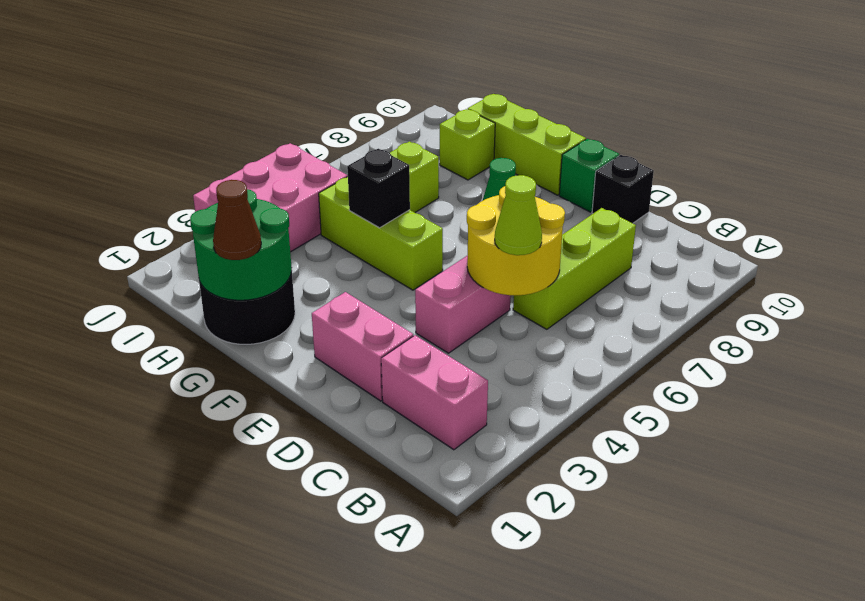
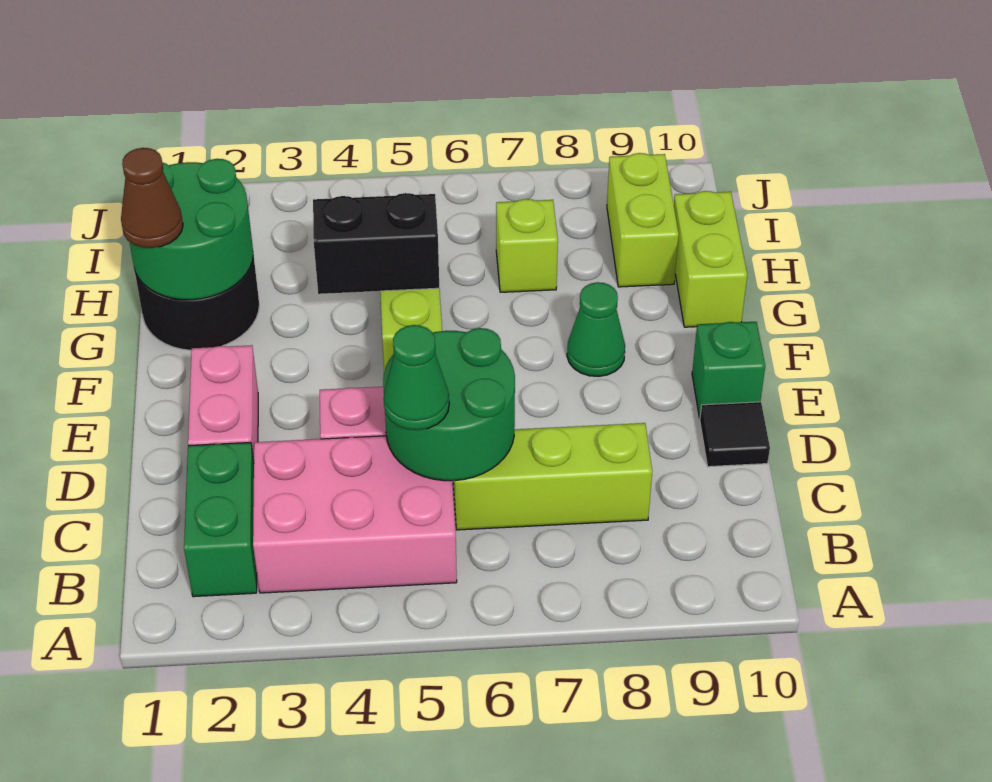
pink brick B2:C2 level 1 -> green brick B2:C2 level 1
yellow round brick C5:D6 level 2 -> green round brick C5:D6 level 2
lime cone C5 level 3 -> green cone C5 level 3
black brick D10 level 1 -> black tile D10 level 1
lime brick F10:H10 level 1 -> lime brick G10:H10 level 1
black brick G5 level 2 -> black brick G4:G5 level 2
lime brick H9 level 1 -> lime brick H9:I9 level 1
pink brick I3:J5 level 1 -> pink brick B3:C5 level 1

